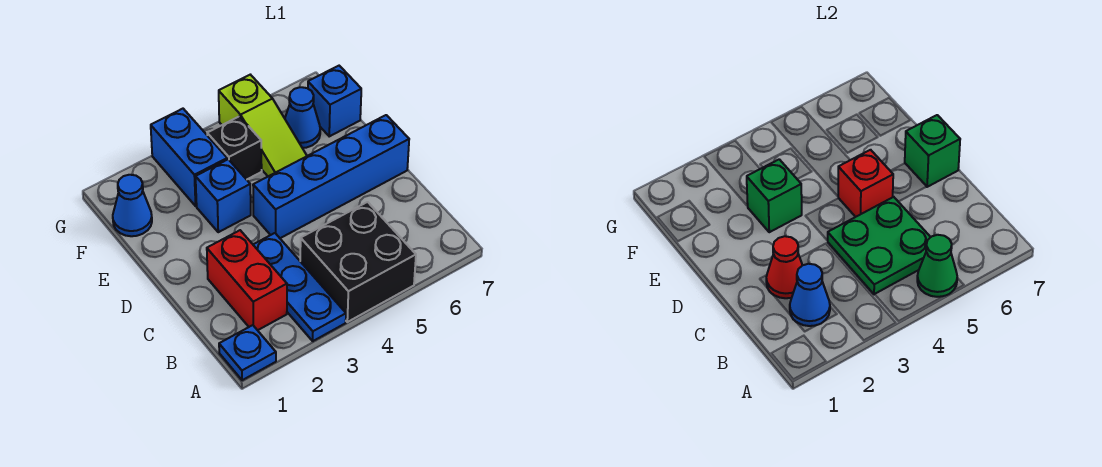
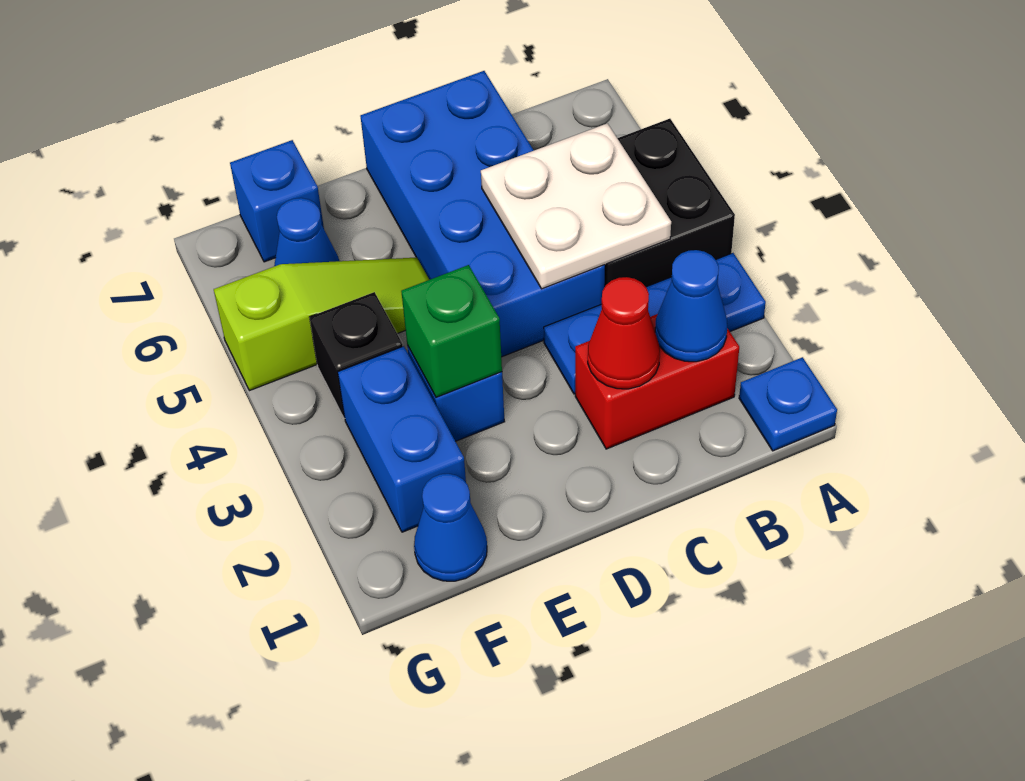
green cone A5 level 2 -> none
green plate B4:C5 level 2 -> white plate B4:C5 level 2
blue brick D4:D7 level 1 -> blue brick C4:D7 level 1
red brick D5 level 2 -> none
green brick D7 level 2 -> none
blue brick F3:G3 level 1 -> blue brick F2:F3 level 1

